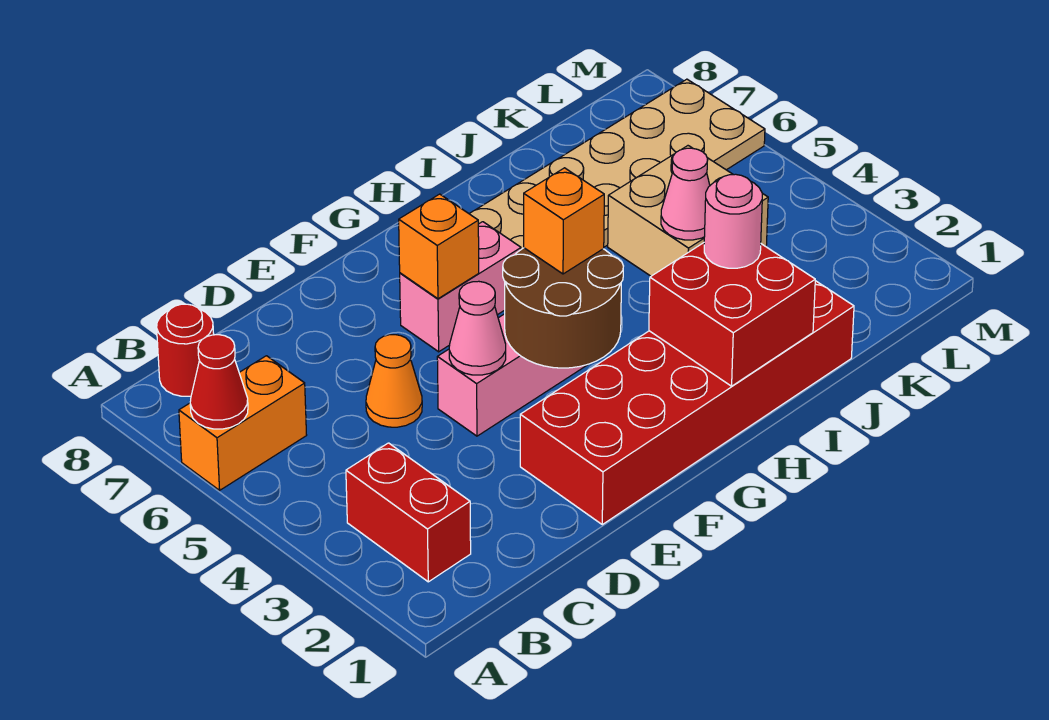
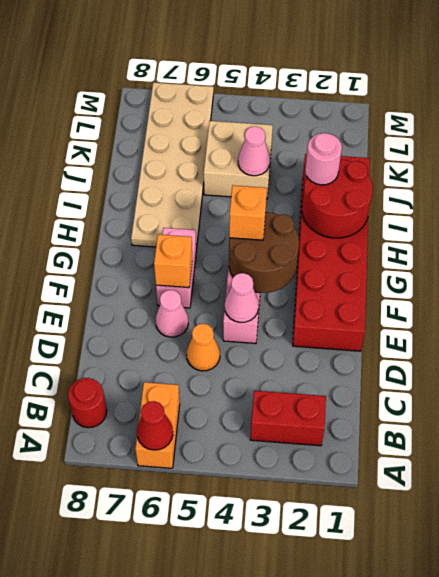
none -> pink cone E6 level 1
red brick H1:I2 level 2 -> red round brick H1:I2 level 2

